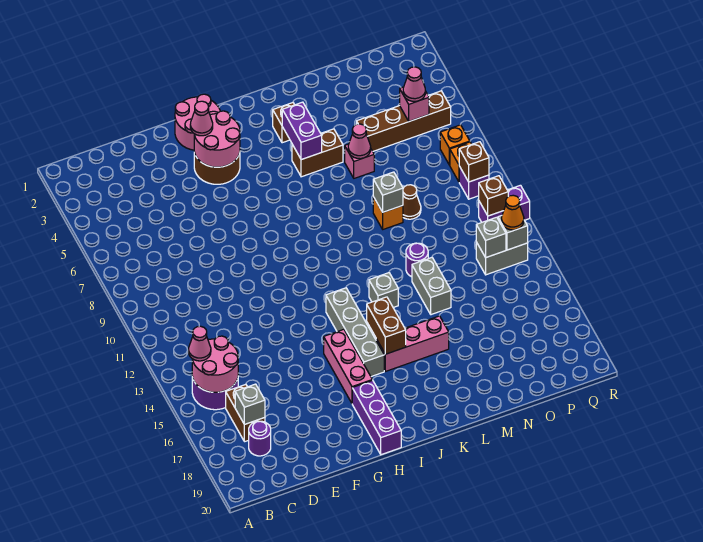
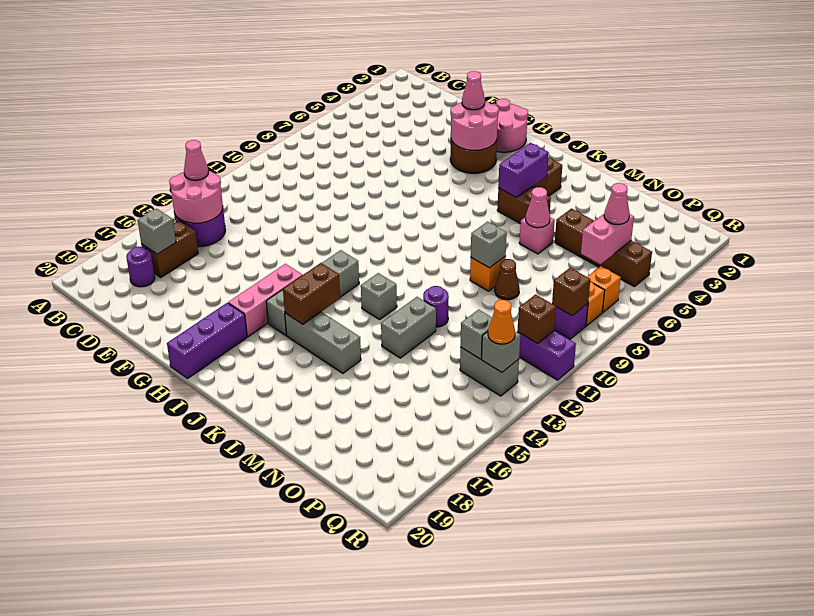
pink brick J16:L16 level 1 -> grey brick J16:L16 level 1
pink brick P5 level 2 -> pink brick P5:P6 level 2

